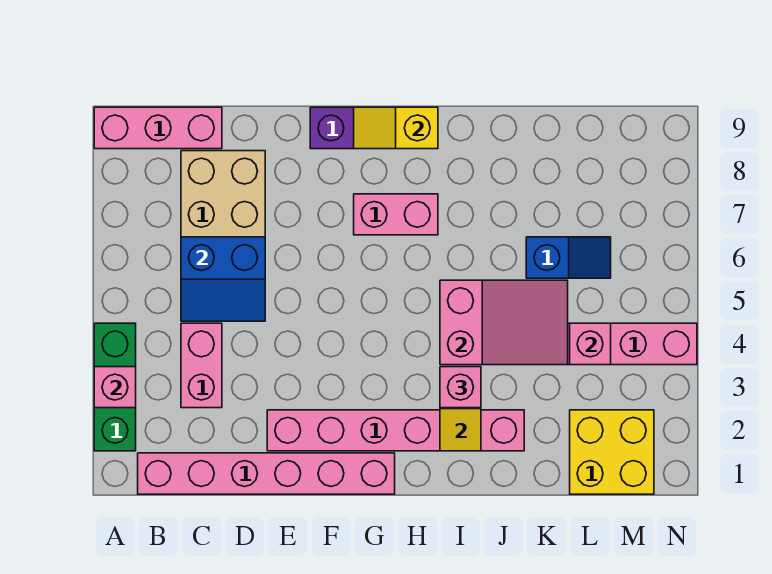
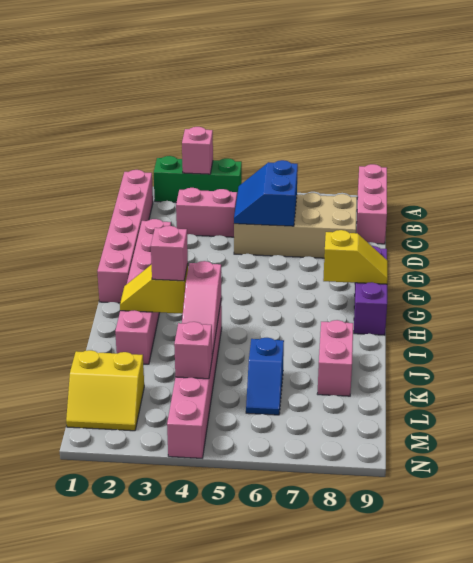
pink brick G7:H7 level 1 -> pink brick J8:K8 level 1
yellow slope G9:H9 level 2 top H -> yellow slope G8:G9 level 2 top 8
pink slope I4:K5 level 2 top I -> pink slope I4:K4 level 2 top I
yellow brick L1:M2 level 1 -> yellow slope L1:M2 level 1 top L

